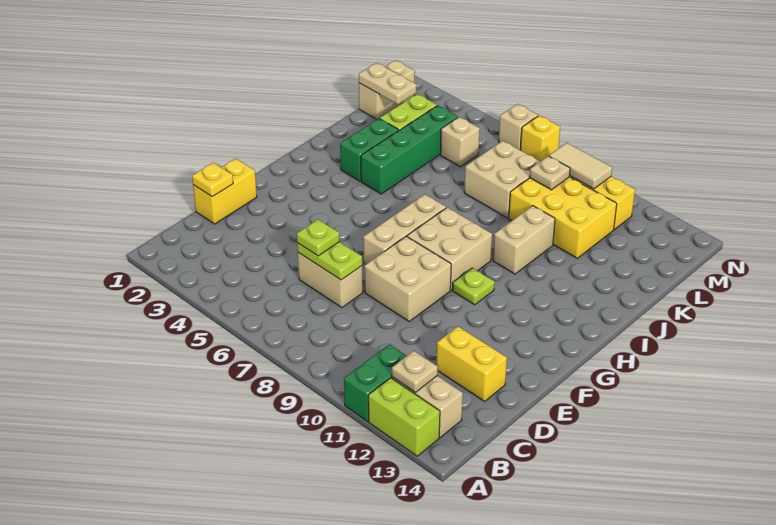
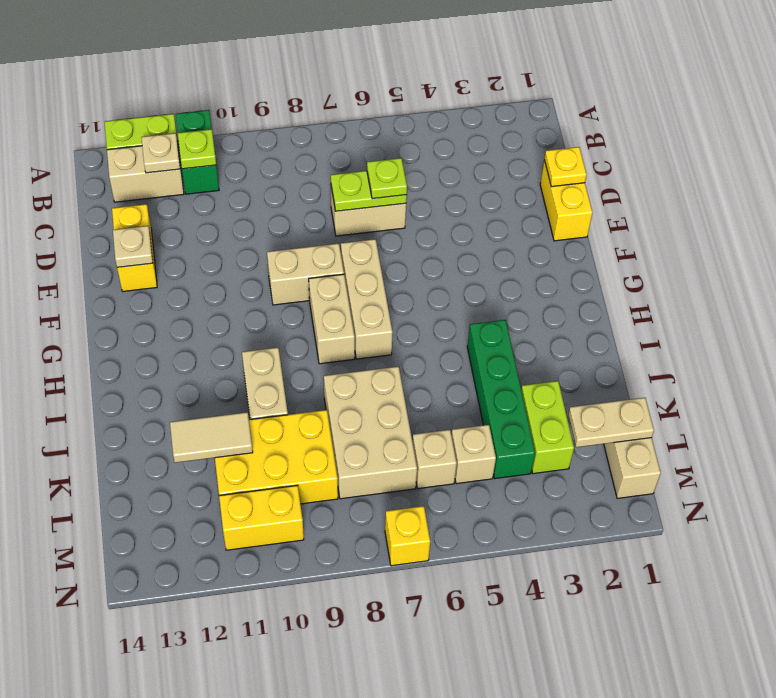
yellow brick D12:D13 level 1 -> yellow brick D13:E13 level 1
tan brick E8:F9 level 1 -> tan brick F8:F9 level 1
tan brick G8:H9 level 1 -> tan brick G8:H8 level 1
lime plate G10 level 1 -> lime plate B11 level 2
green brick I3:J3 level 1 -> none
tan brick K7:L8 level 1 -> tan brick J7:L8 level 1
tan plate L9 level 2 -> tan plate E13 level 2
tan tile M9:M10 level 2 -> tan tile K11:K12 level 2
tan brick N6 level 1 -> tan brick L6 level 1

